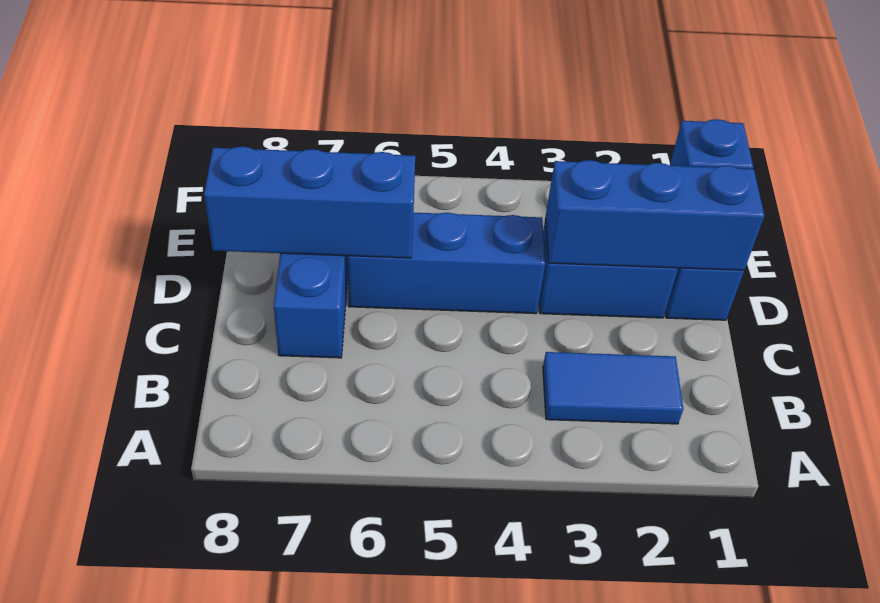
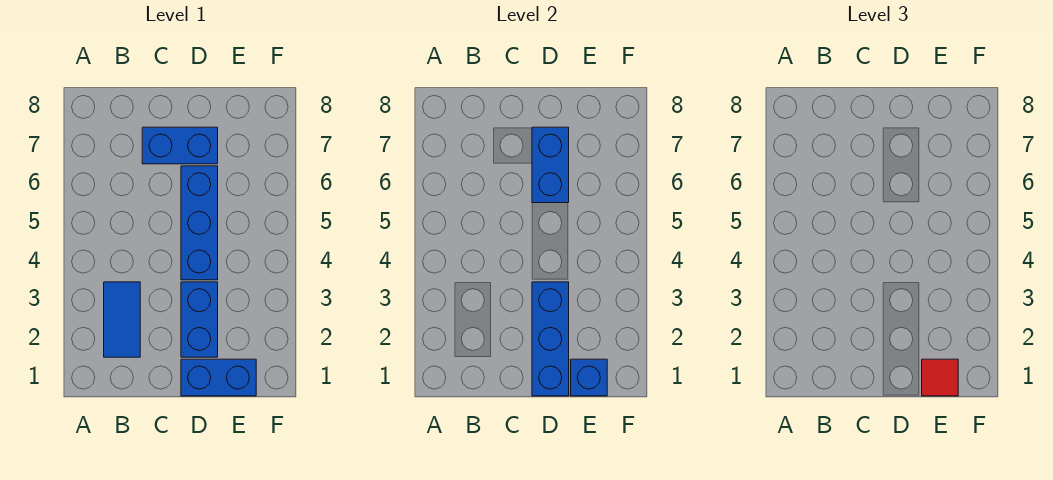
blue brick D6:D8 level 2 -> blue brick D6:D7 level 2
none -> red tile E1 level 3

